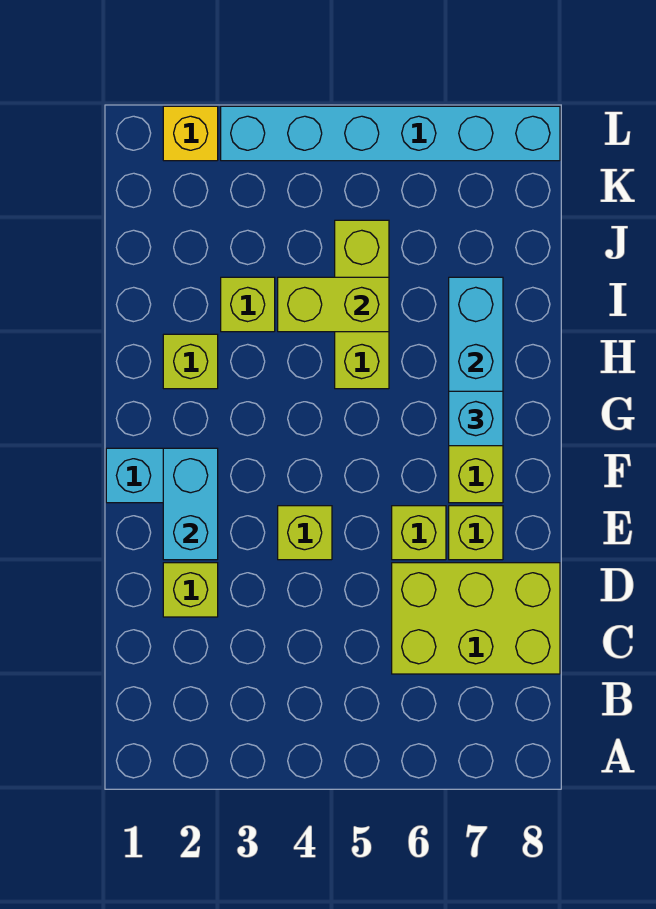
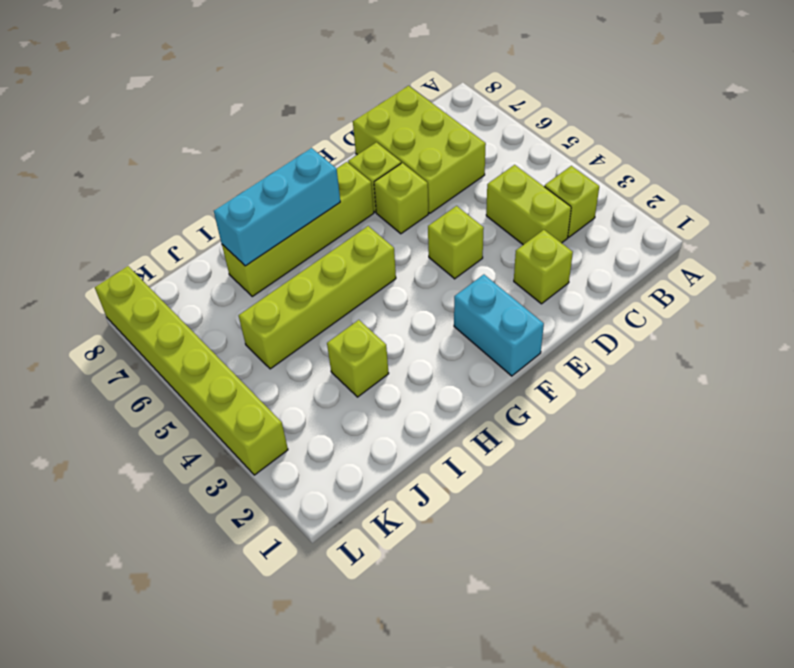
cyan brick E2:F2 level 2 -> none
cyan brick G7 level 3 -> none
lime brick H2 level 1 -> lime brick B3 level 1
lime brick H5:J5 level 1 -> lime brick G5:J5 level 1
lime brick I4:I5 level 2 -> lime brick C3:C4 level 1
yellow brick L2 level 1 -> none
cyan brick L3:L8 level 1 -> lime brick L3:L8 level 1

